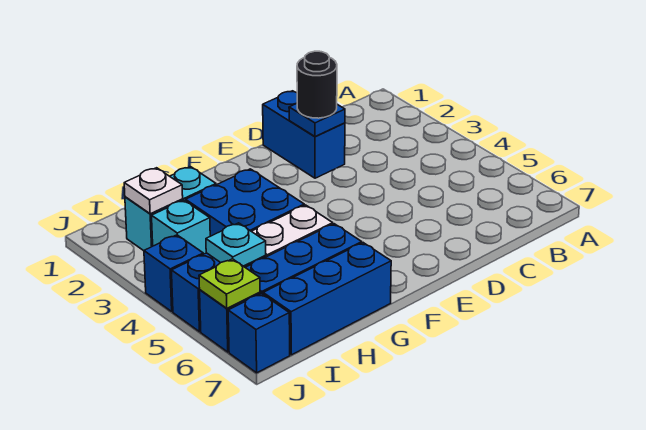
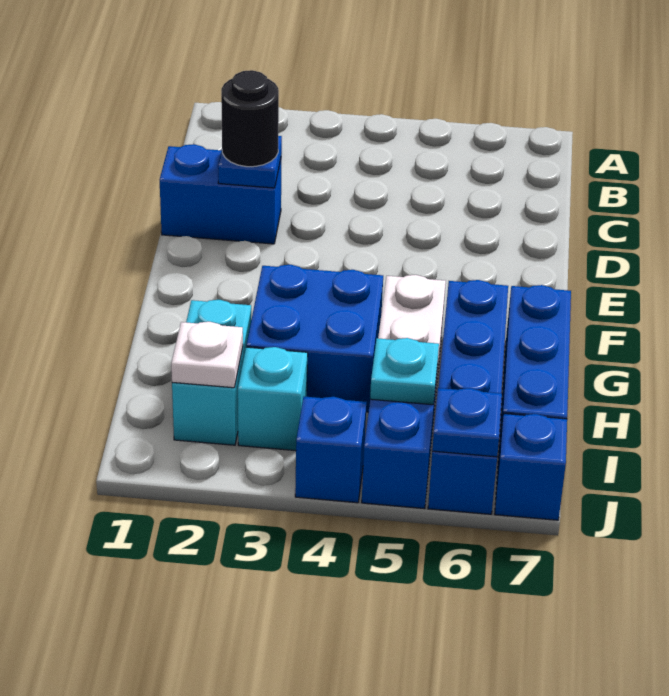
lime plate J6 level 2 -> blue plate J6 level 2

